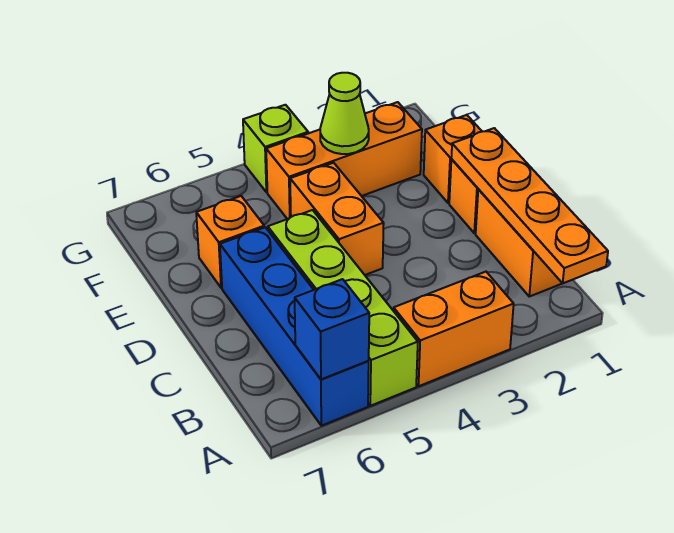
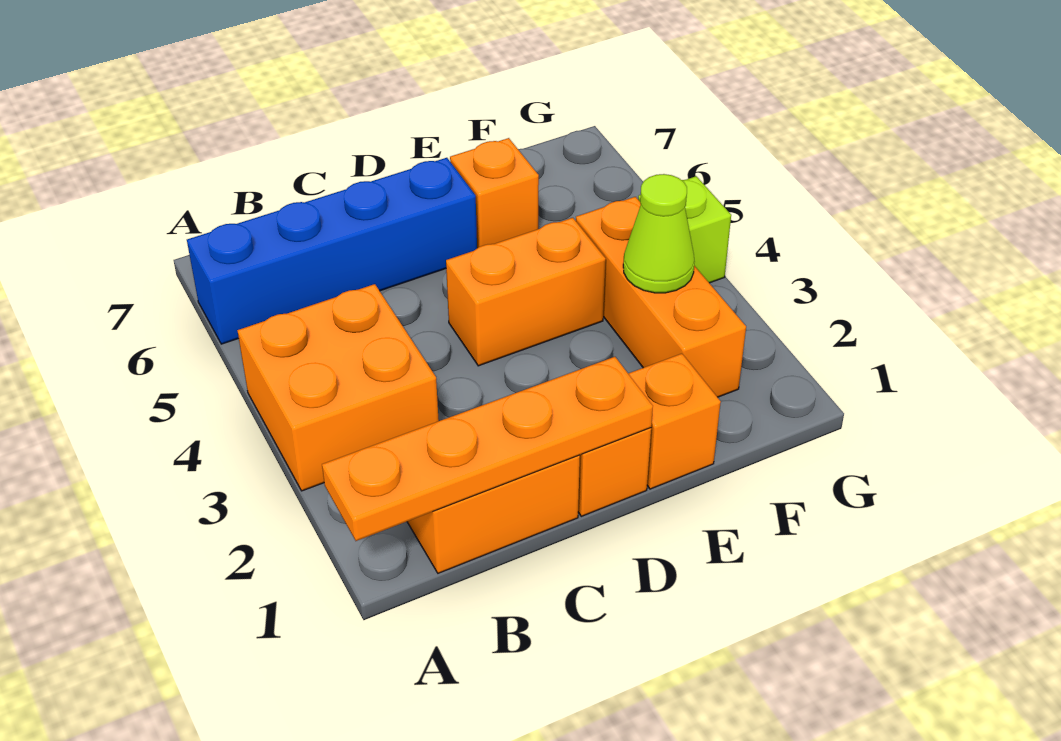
orange brick A3:A4 level 1 -> orange brick A3:B4 level 1
lime brick A5:D5 level 1 -> none
blue brick A6 level 2 -> none

